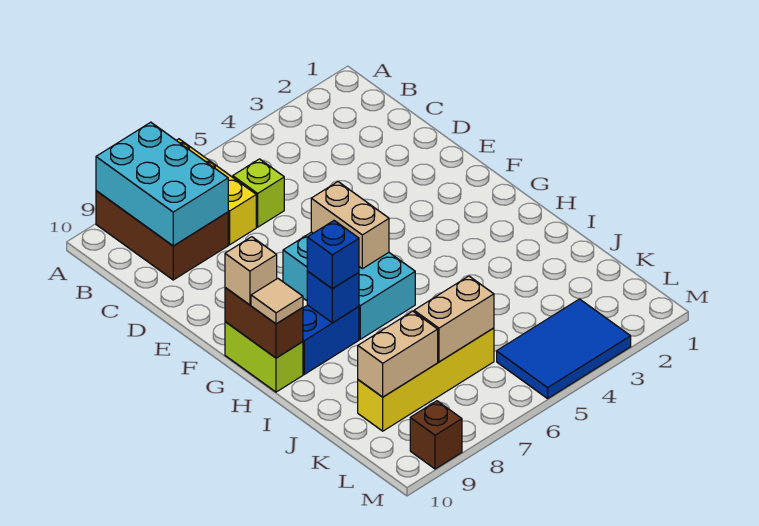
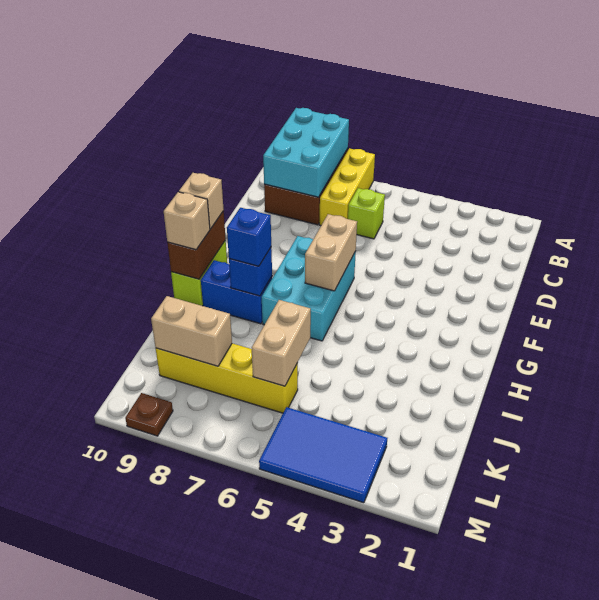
tan tile H10 level 3 -> tan brick H10 level 3
tan brick K6:K7 level 2 -> tan brick J6:K6 level 2
brown brick M9 level 1 -> brown plate M9 level 1

